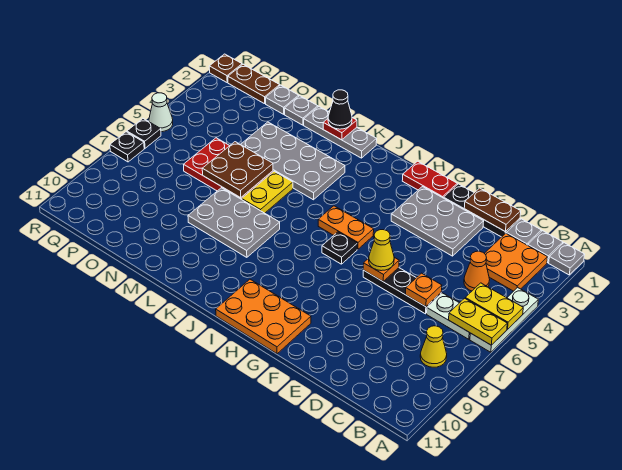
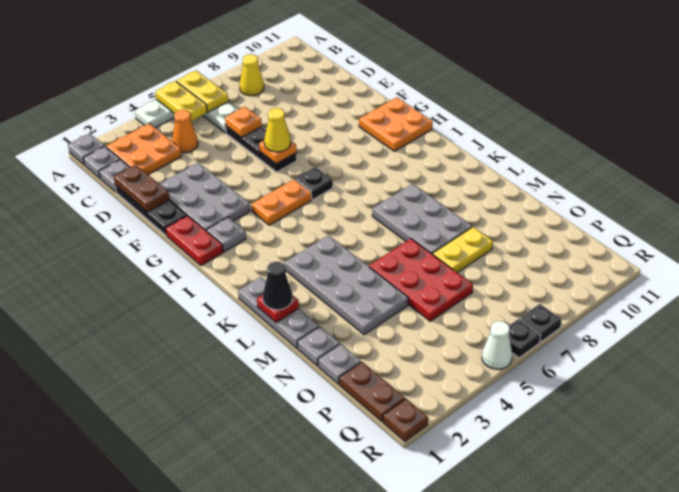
orange plate G10:I11 level 1 -> orange plate G10:H11 level 1
none -> grey plate H2 level 1
orange plate H5:I5 level 1 -> orange plate H4:H5 level 1
yellow plate L5:L6 level 1 -> yellow plate N7:N8 level 1
brown plate M5:N6 level 2 -> none

